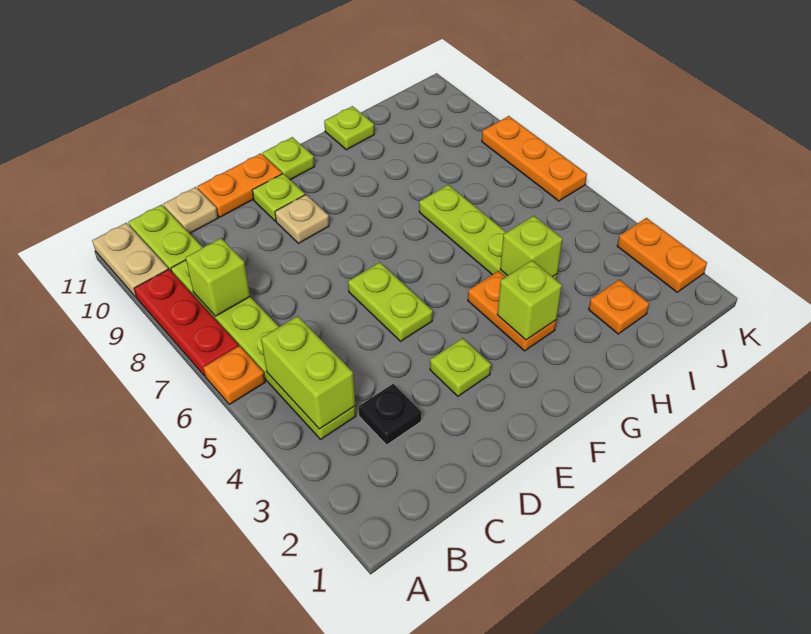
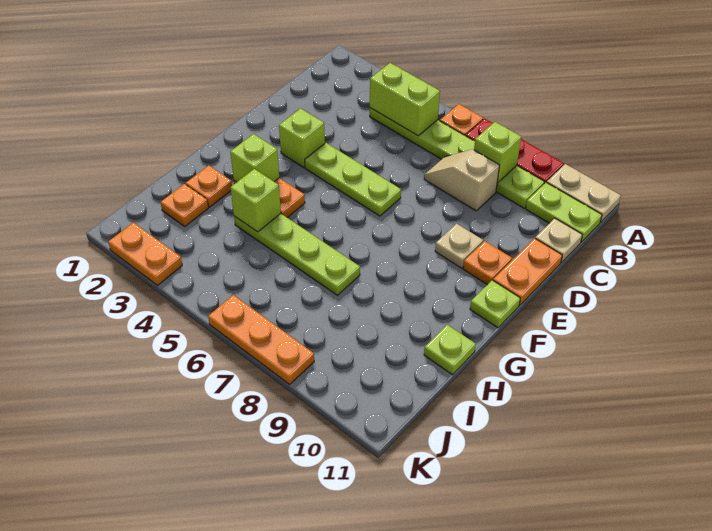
black plate C3 level 1 -> none
none -> tan slope C7:C8 level 1 top 8
lime plate E3 level 1 -> lime brick E3 level 1
lime plate E5:E6 level 1 -> lime plate E4:E6 level 1
lime plate E10 level 1 -> orange plate E10 level 1
none -> orange plate H2 level 1

